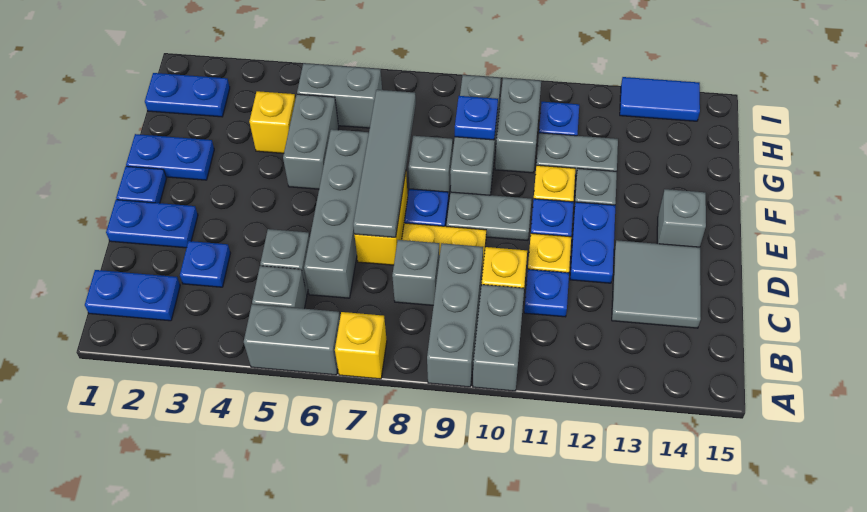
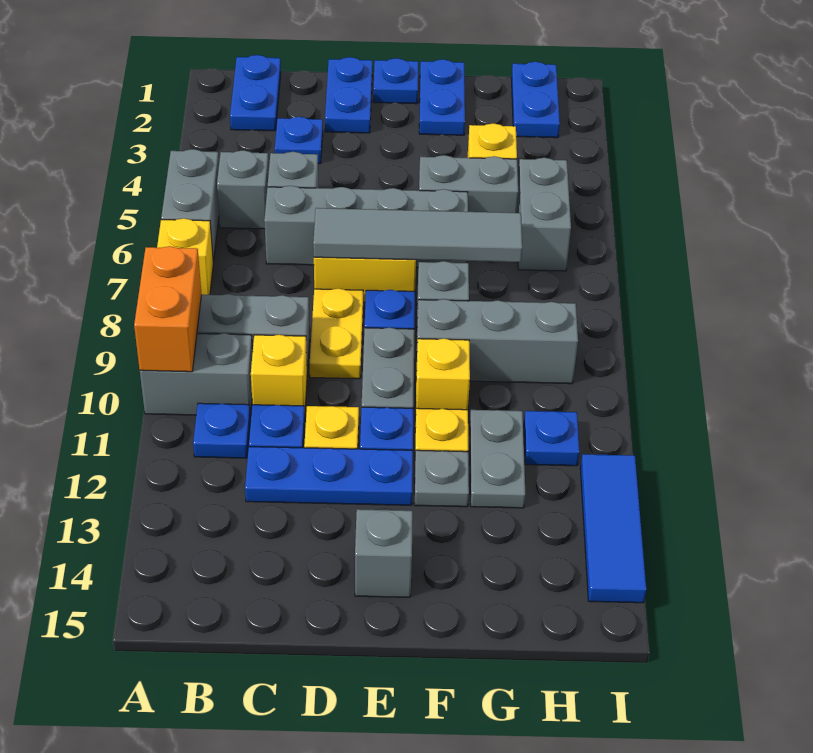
none -> orange brick A9:A10 level 2
grey brick C8 level 1 -> none
grey tile C13:D14 level 1 -> none
blue plate D12:E12 level 1 -> blue plate C12:E12 level 1
none -> yellow brick F10 level 1
blue plate G9 level 2 -> blue plate B11 level 1
grey brick G10:H10 level 1 -> none
blue tile I13:I14 level 1 -> blue tile I12:I14 level 1

